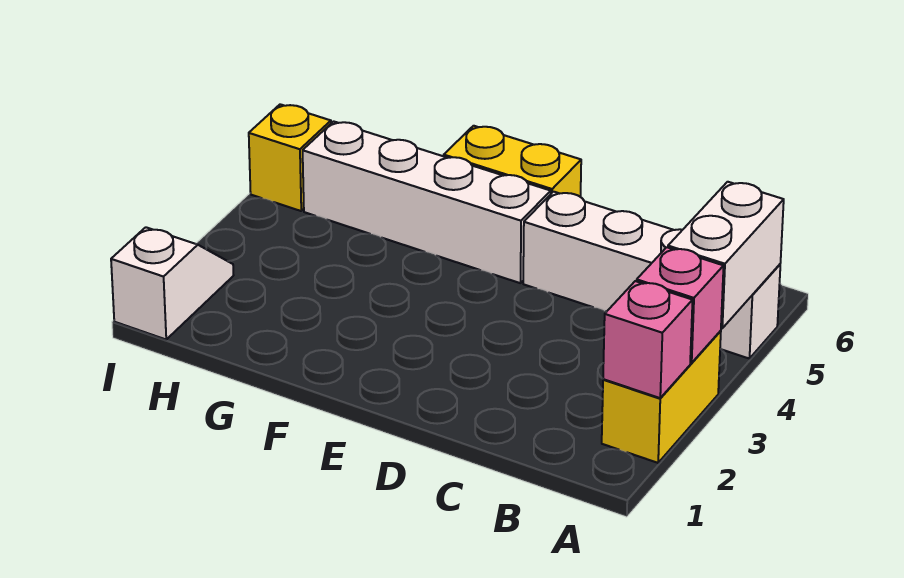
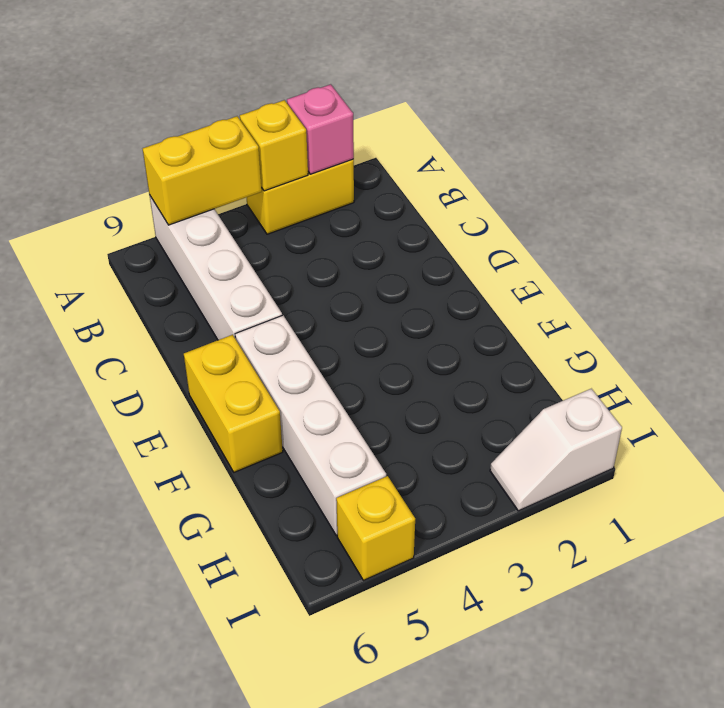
pink brick A3 level 2 -> yellow brick A3 level 2
white brick A4:A5 level 2 -> yellow brick A4:A5 level 2

